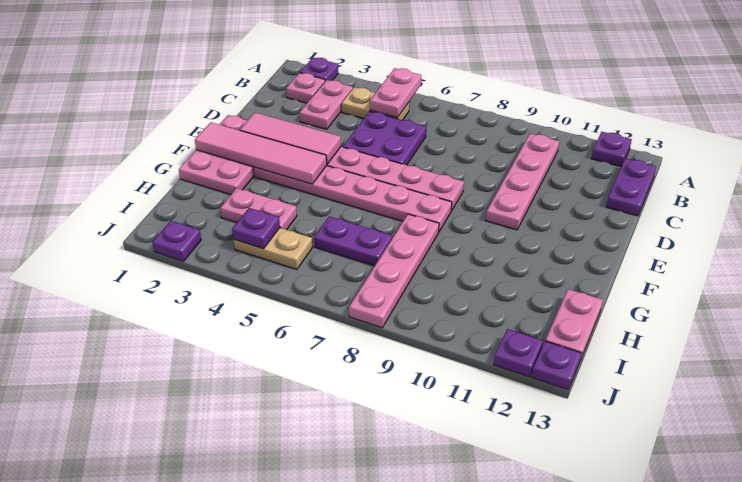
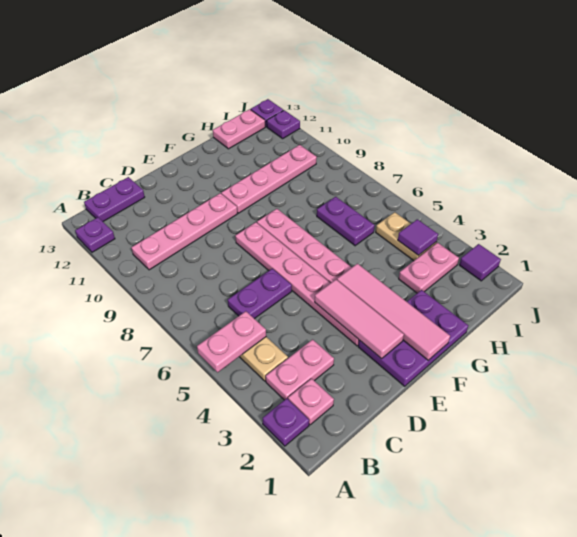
purple plate C5:D6 level 1 -> purple plate C6:D6 level 1
pink plate E1:G2 level 1 -> purple plate E1:G2 level 1
pink plate G8:J8 level 1 -> pink plate F10:I10 level 1
pink plate H3:H4 level 1 -> pink plate H3:I3 level 1
purple plate I4 level 2 -> purple tile I4 level 2
purple plate J2 level 1 -> purple tile J2 level 1

